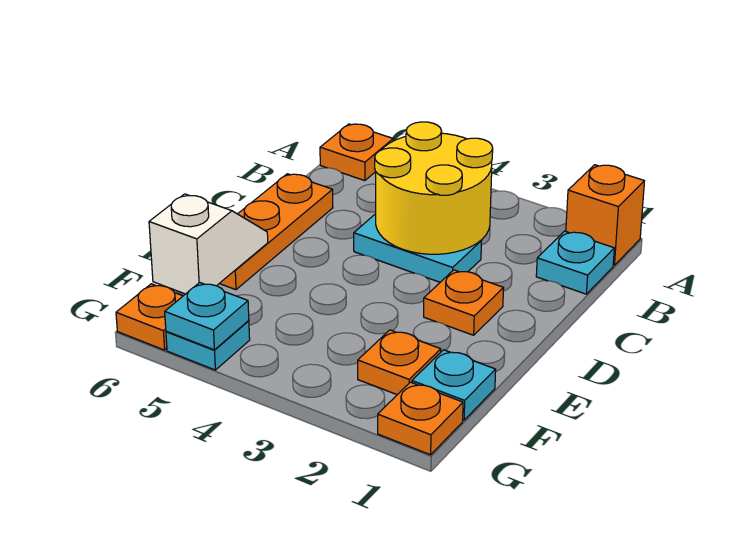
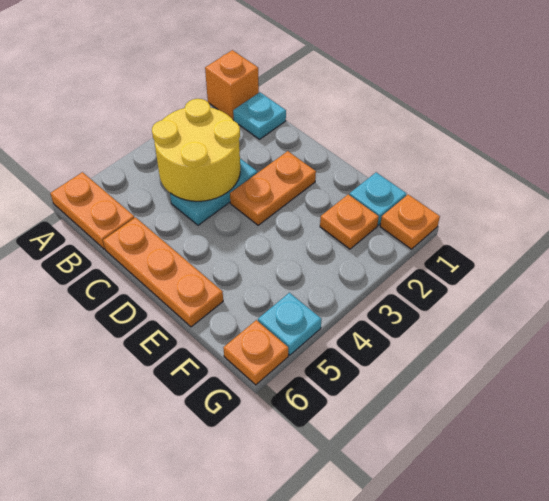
orange plate A6 level 1 -> orange plate A6:B6 level 1
orange plate D2 level 1 -> orange plate D2:D3 level 1
white slope E6:F6 level 2 top F -> none
cyan plate G5 level 2 -> none

